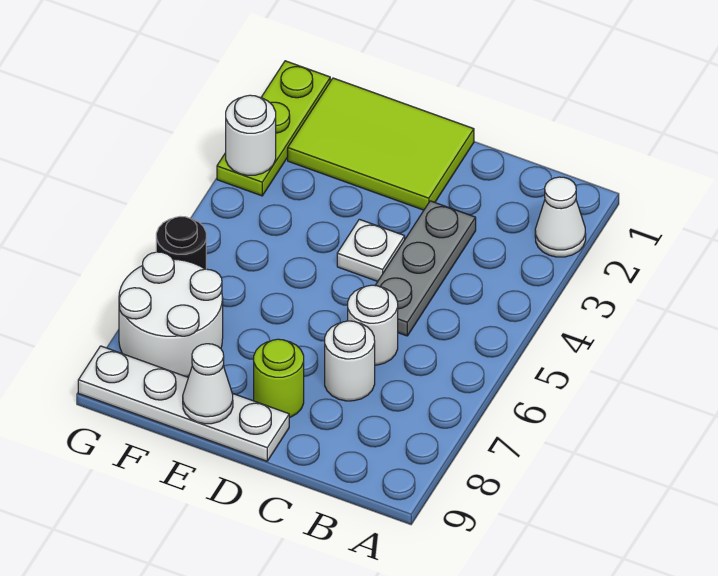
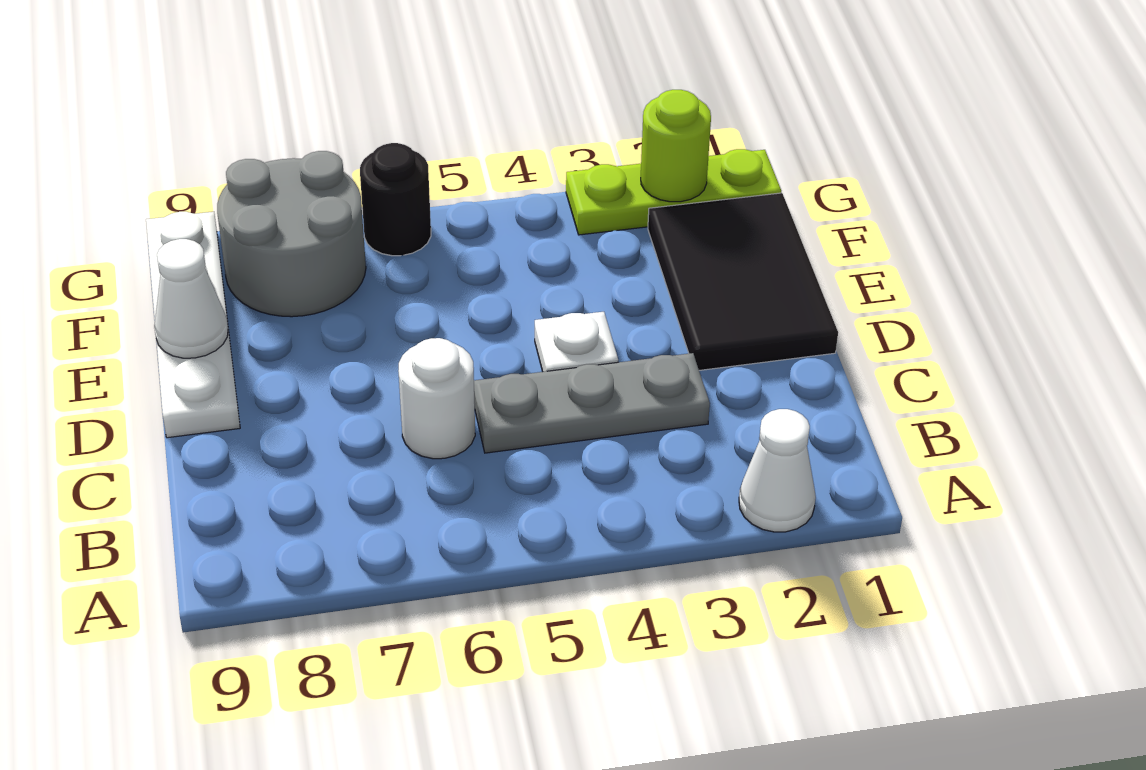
white round brick C7 level 1 -> none
lime tile D1:F2 level 1 -> black tile D1:F2 level 1
lime round brick D8 level 1 -> lime round brick G2 level 2
white round brick F7:G8 level 1 -> grey round brick F7:G8 level 1
white round brick G3 level 2 -> none

